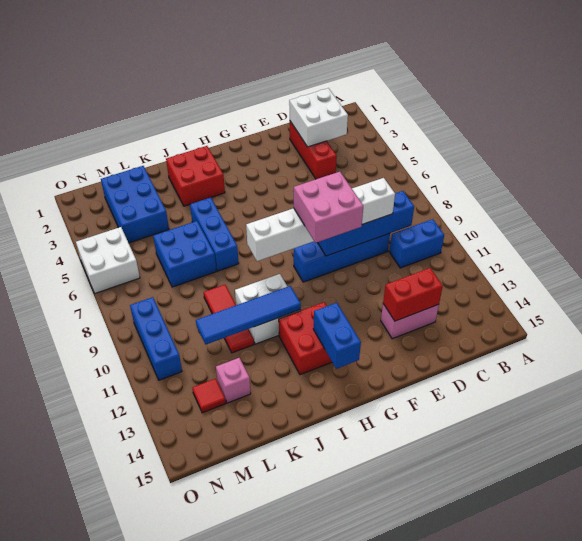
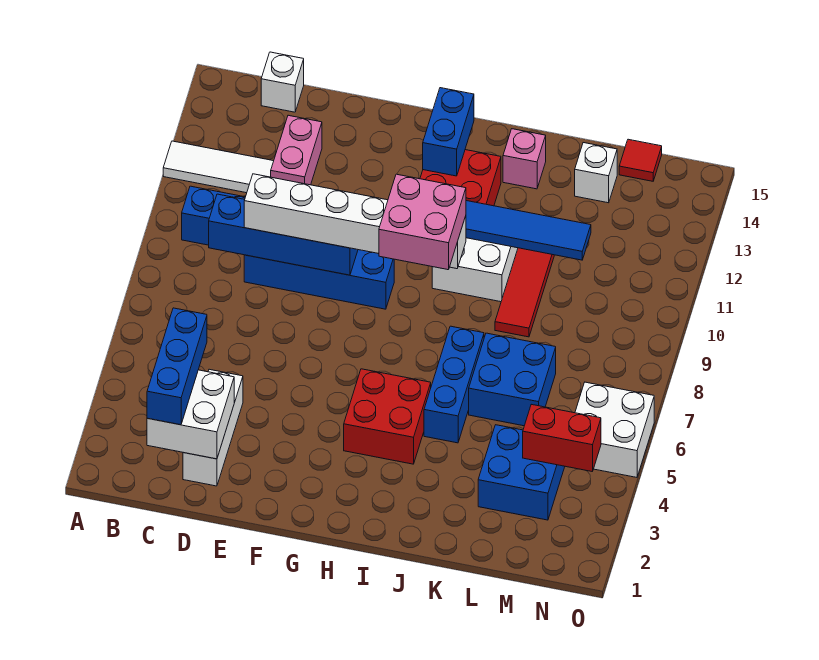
none -> white tile A12:C12 level 1
none -> white brick C15 level 1
red brick D2:D4 level 1 -> white brick D2:D4 level 1
pink brick D13:E13 level 1 -> pink brick D12:D13 level 1
red brick D13:E13 level 2 -> red brick M4:N4 level 2
pink brick F9:G10 level 4 -> pink brick H8:I9 level 4
red brick I2:J3 level 1 -> red brick H4:I5 level 1
blue brick L2:M4 level 1 -> blue brick L3:M4 level 1
pink brick L13 level 1 -> pink brick J14 level 1
none -> white brick L14 level 1
red tile M13 level 1 -> red tile M15 level 1
blue brick N9:N11 level 1 -> blue brick C2:C4 level 3

